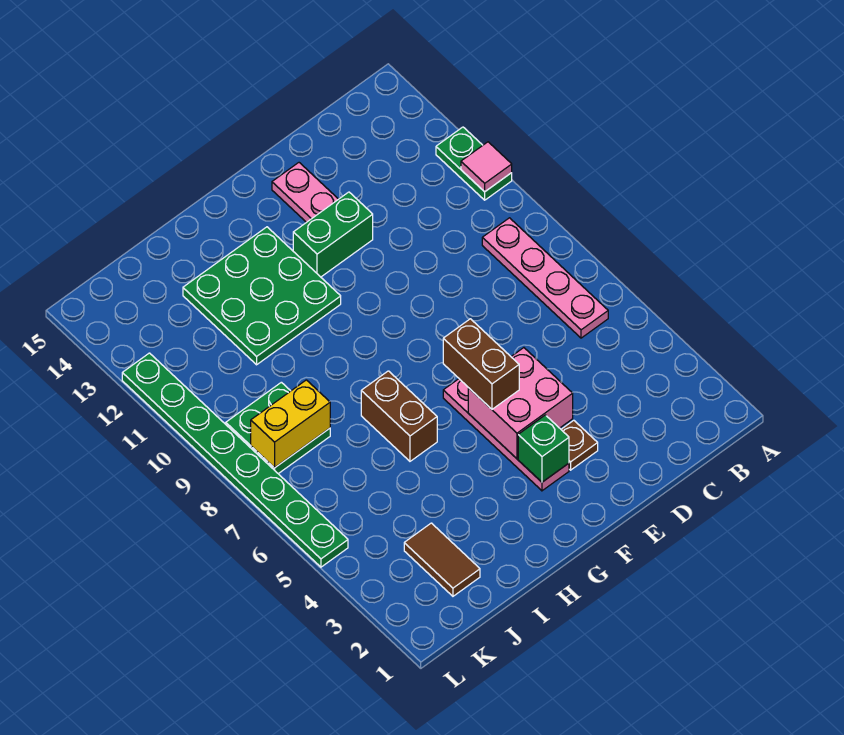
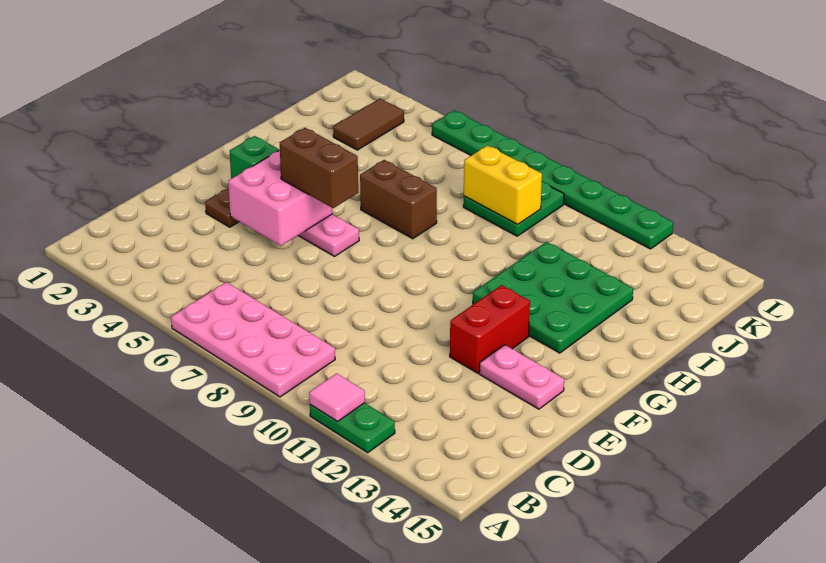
pink plate B6:B9 level 1 -> pink plate A6:B9 level 1
green brick E12:F12 level 1 -> red brick E12:F12 level 1
brown tile J2:J3 level 1 -> brown tile J3:K3 level 1
yellow brick J8:K8 level 2 -> yellow brick J8:J9 level 2

